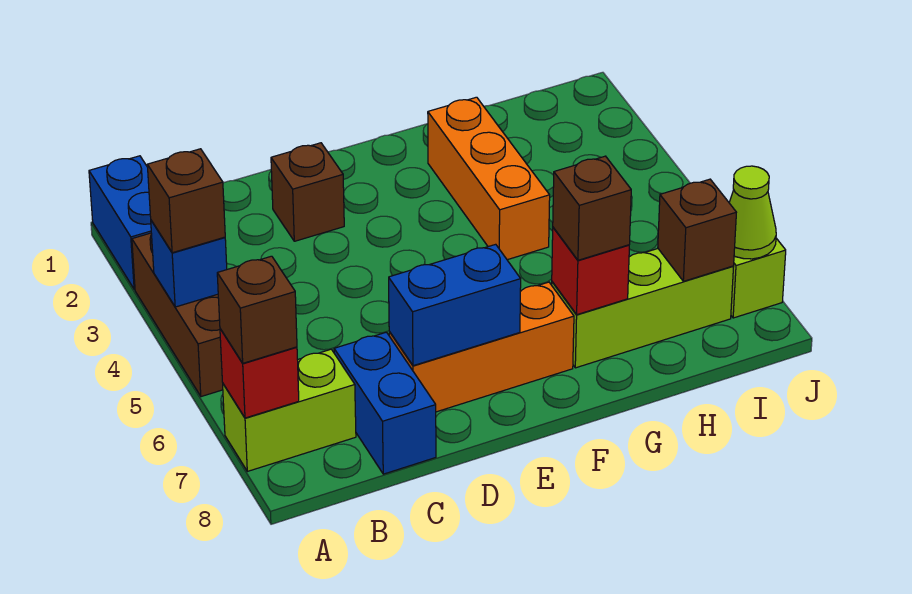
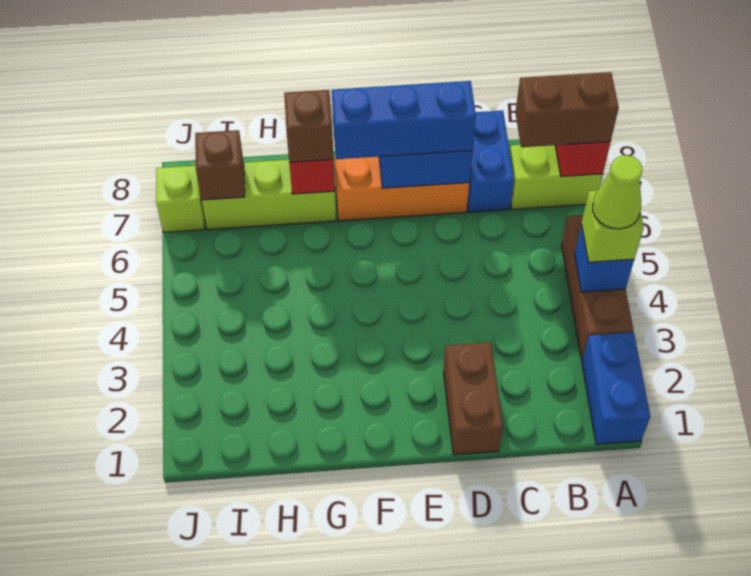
brown brick A4 level 3 -> lime brick A4 level 3
brown brick A7 level 3 -> brown brick A7:B7 level 3
brown brick D2 level 1 -> brown brick D1:D2 level 1
none -> blue brick D7:F7 level 3
orange brick G2:G4 level 1 -> none
lime cone J7 level 2 -> lime cone A4 level 4

